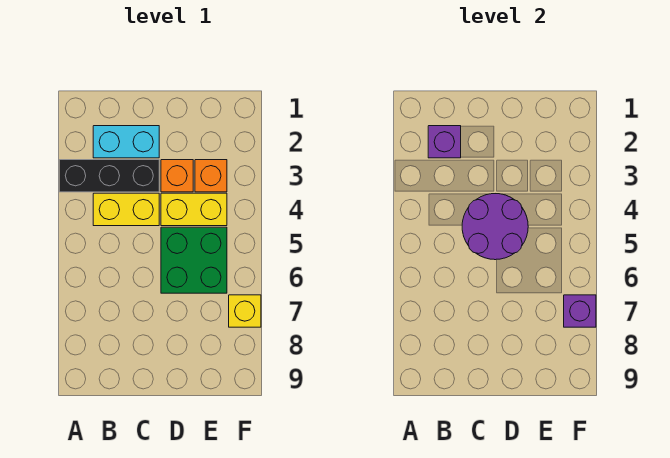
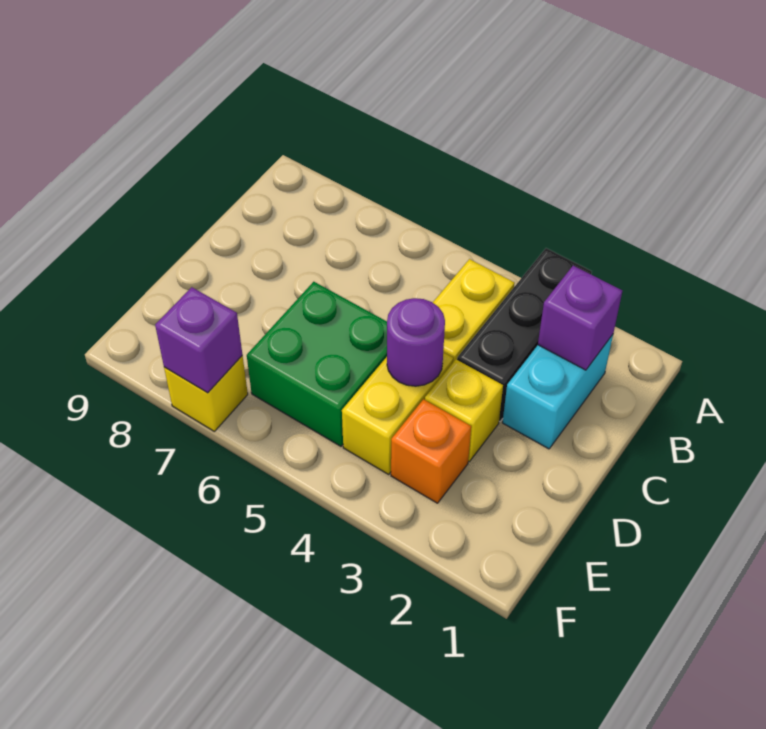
purple round brick C4:D5 level 2 -> purple round brick D4 level 2
orange brick D3 level 1 -> yellow brick D3 level 1

